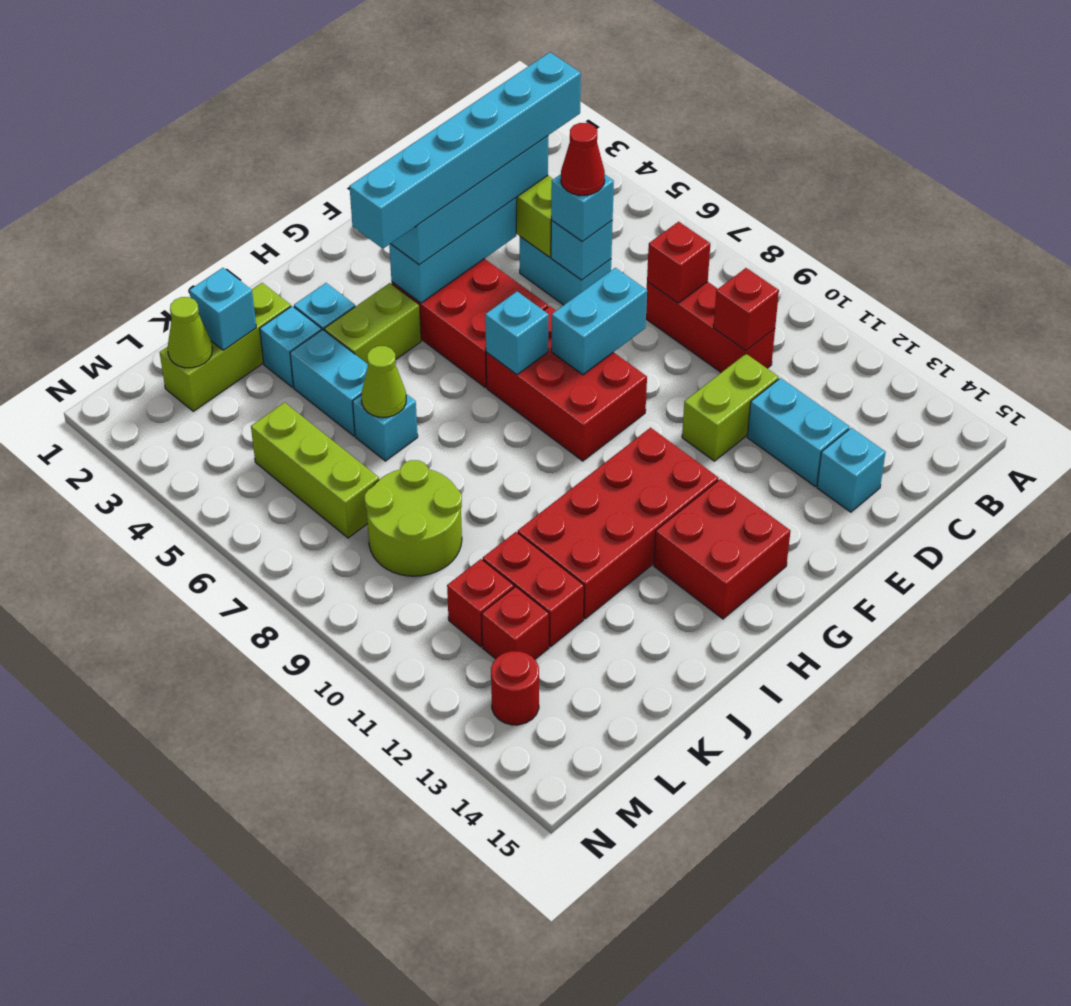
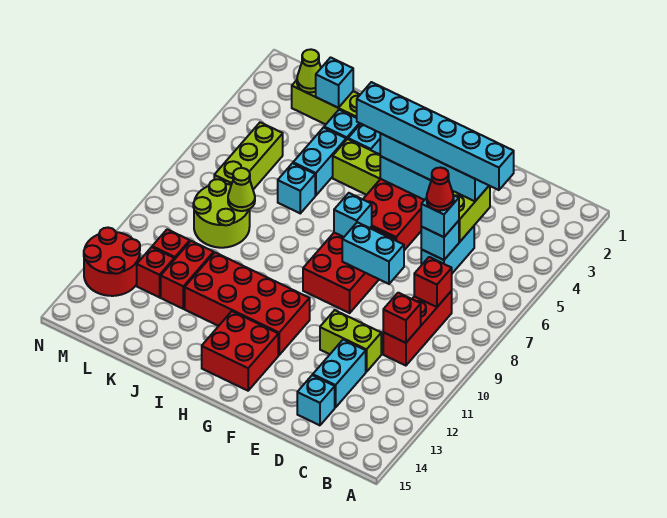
lime cone J6 level 2 -> lime cone K8 level 2
red round brick M13 level 1 -> red round brick M12:N13 level 1

